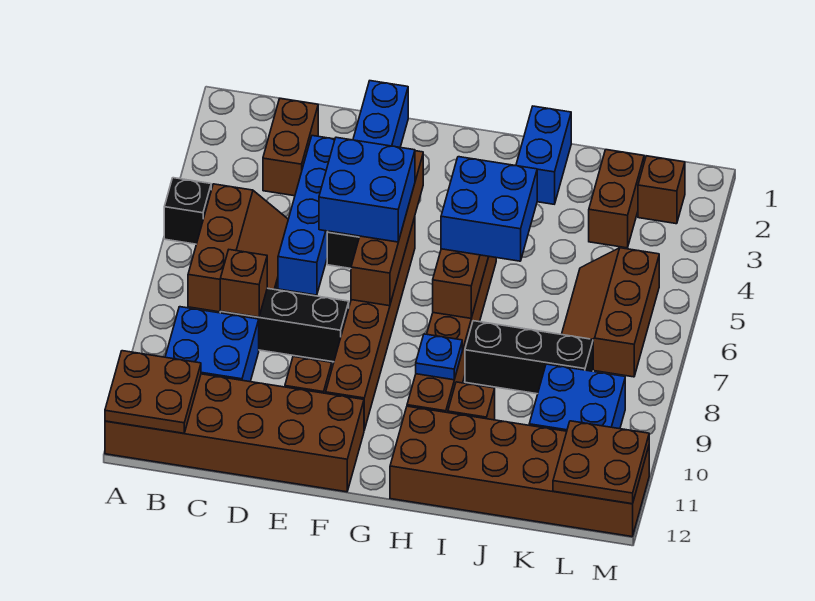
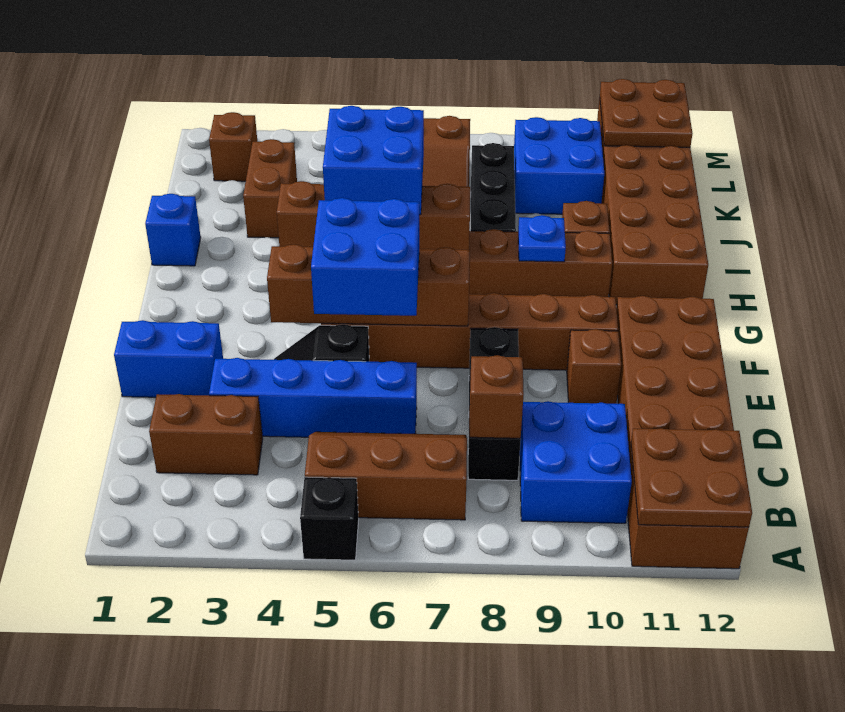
blue brick I1:I2 level 1 -> blue brick I1 level 1
brown brick K2:K3 level 1 -> brown brick J3:K3 level 1

